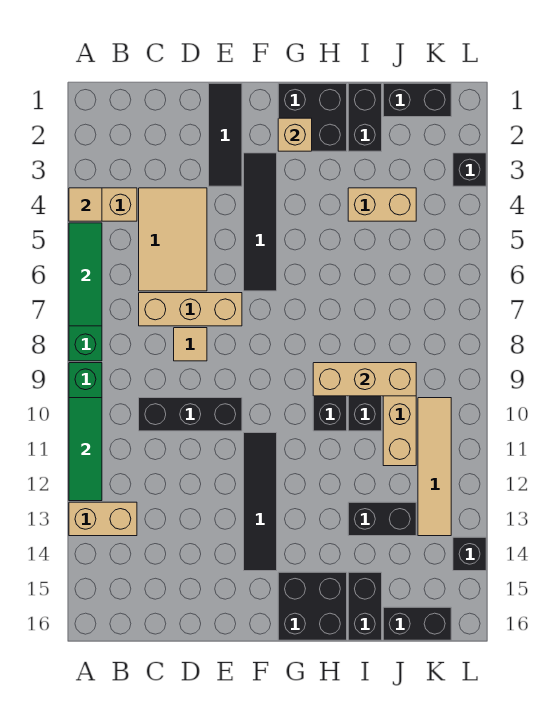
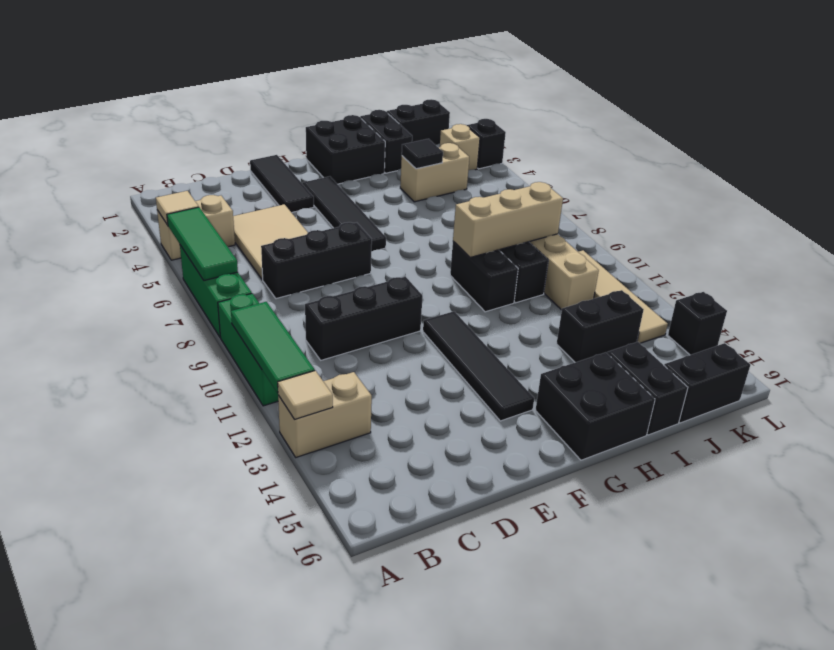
tan brick C7:E7 level 1 -> black brick C7:E7 level 1
tan tile D8 level 1 -> tan tile A13 level 2
tan brick G2 level 2 -> tan brick K3 level 1
none -> black tile I4 level 2

